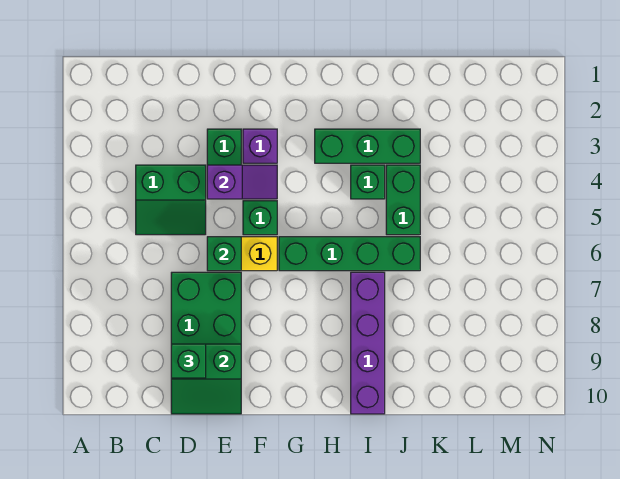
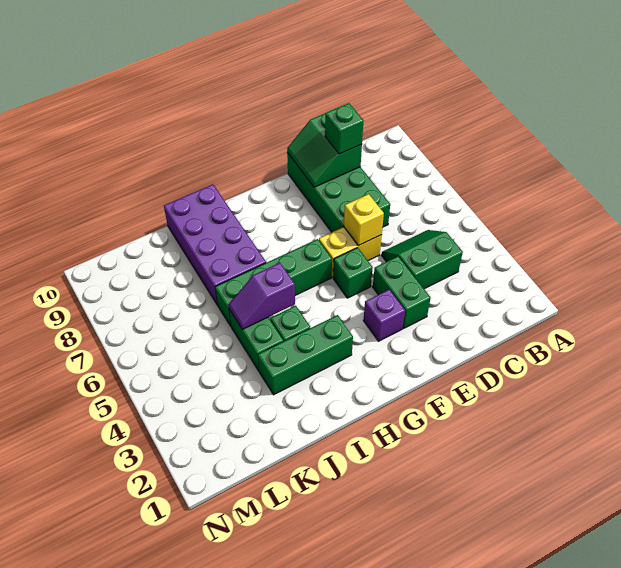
green slope D9:E10 level 2 top 9 -> green slope D9:E10 level 2 top D
purple slope E4:F4 level 2 top E -> purple slope I5:J5 level 2 top I
green brick E6 level 2 -> yellow brick E6 level 2
purple brick I7:I10 level 1 -> purple brick I7:J10 level 1

